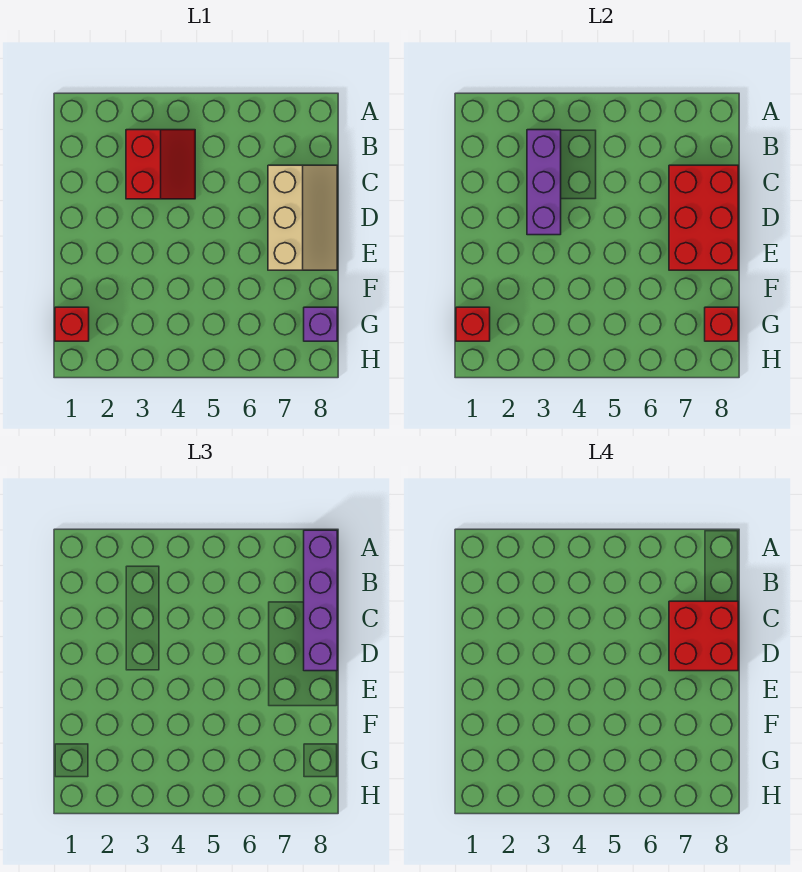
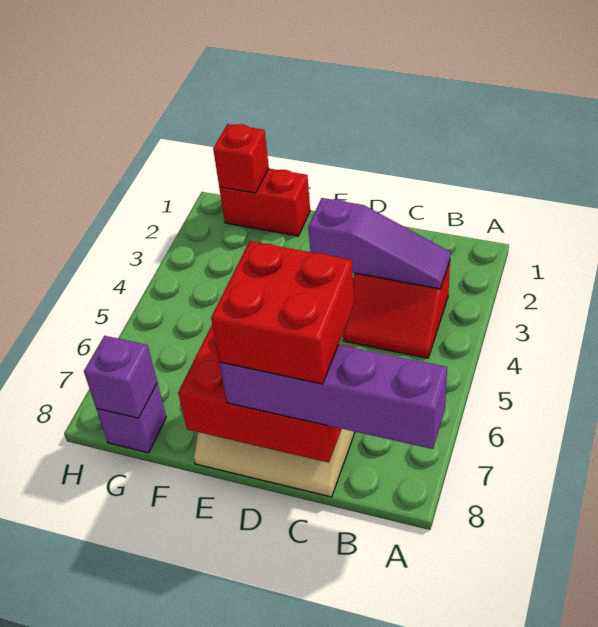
purple brick B3:D3 level 2 -> purple slope B3:D3 level 2 top D
red brick G1 level 1 -> red brick F1:G1 level 1
red brick G8 level 2 -> purple brick G8 level 2

